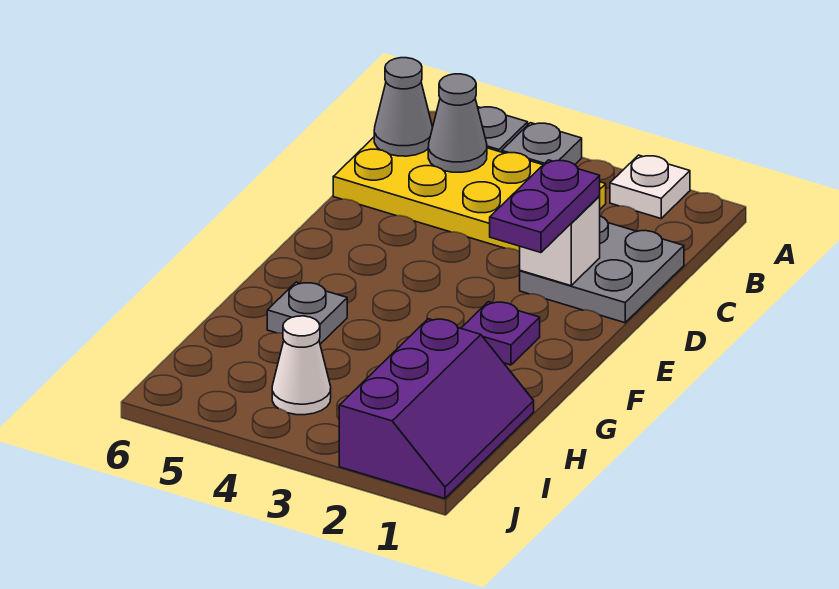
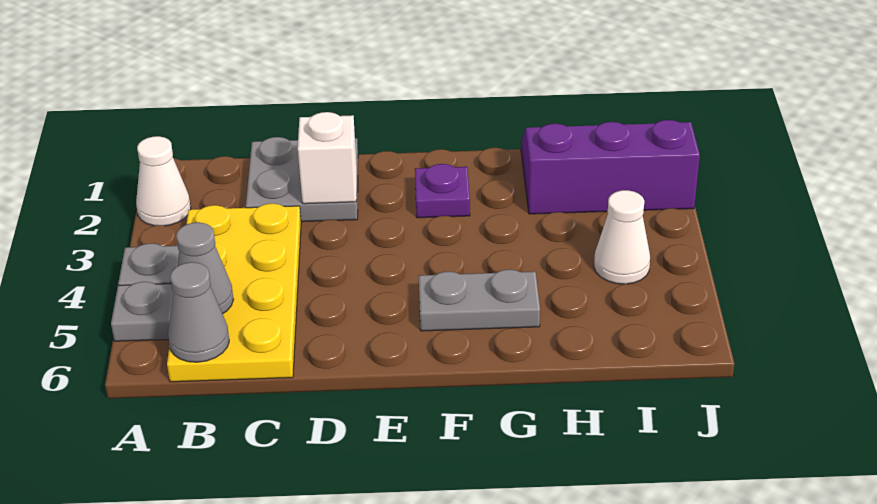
white plate A2 level 1 -> white cone A2 level 1
purple plate D2:E2 level 3 -> none
grey plate G5 level 1 -> grey plate F5:G5 level 1

